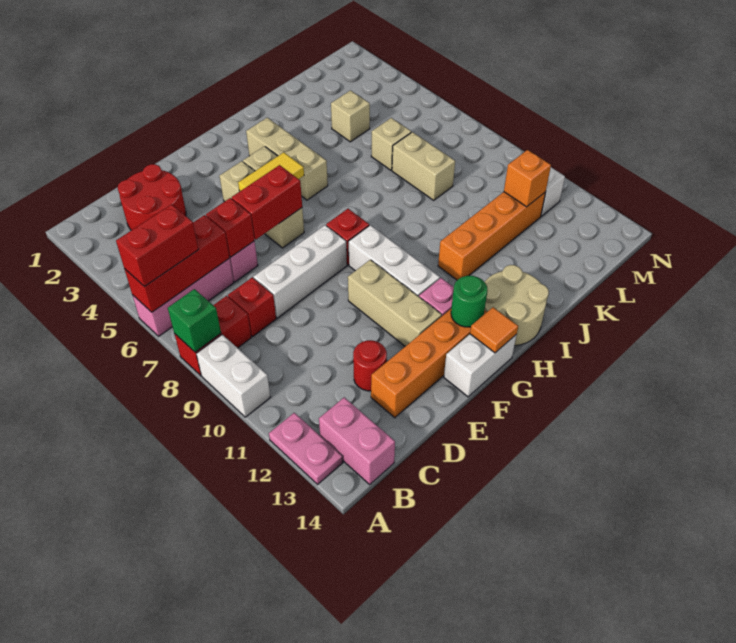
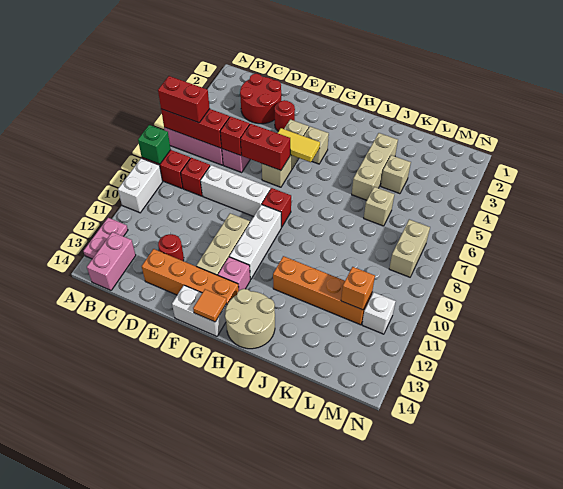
none -> red round brick E3 level 1
green round brick G13 level 2 -> none
tan brick H3:H5 level 1 -> tan brick J3:J5 level 1
tan brick K7:K8 level 1 -> tan brick M7:M8 level 1

